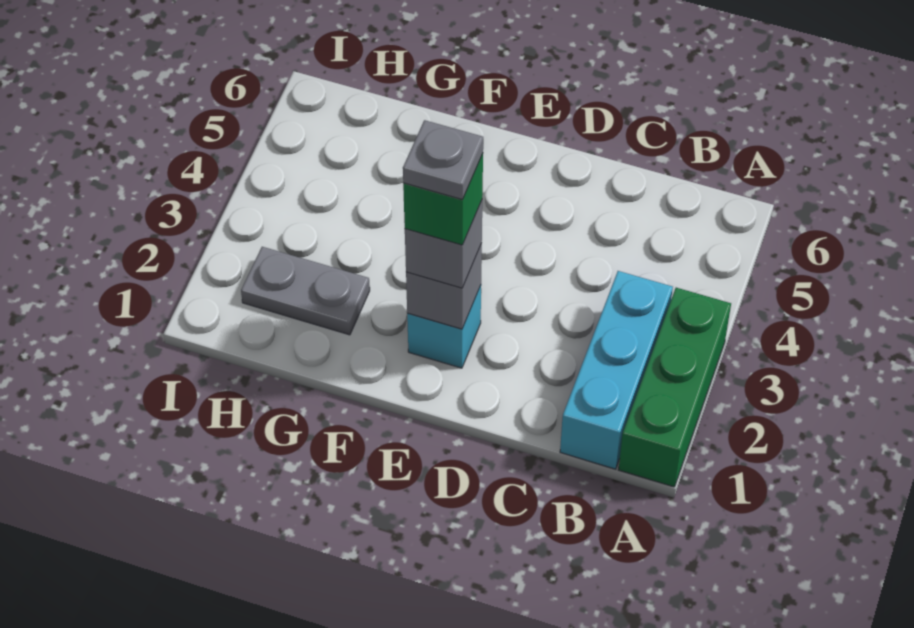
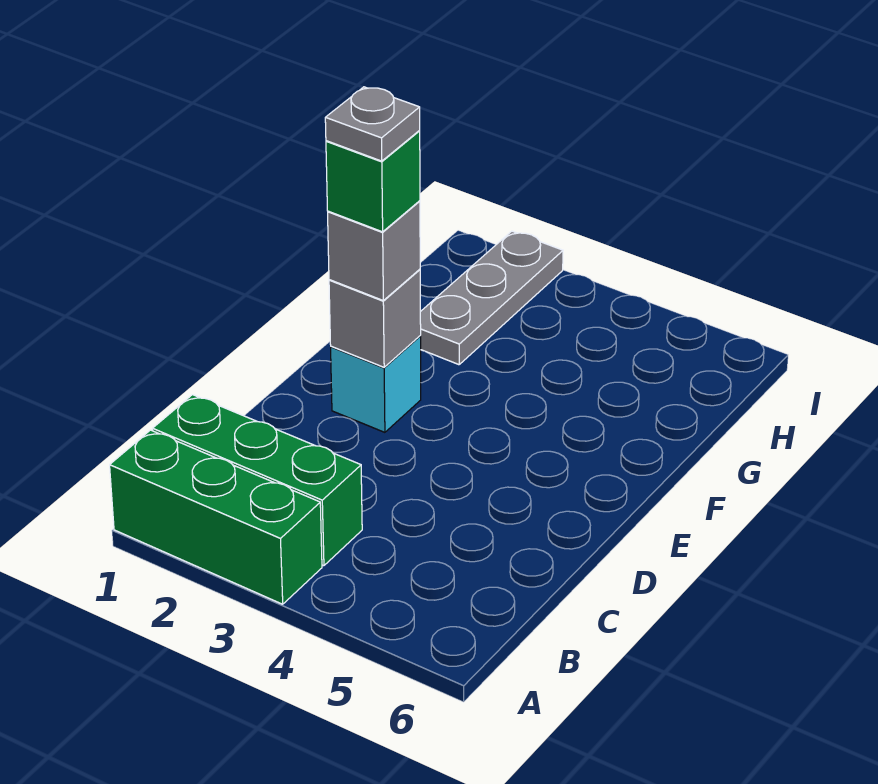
cyan brick B1:B3 level 1 -> green brick B1:B3 level 1
grey plate G2:H2 level 1 -> grey plate G2:I2 level 1

